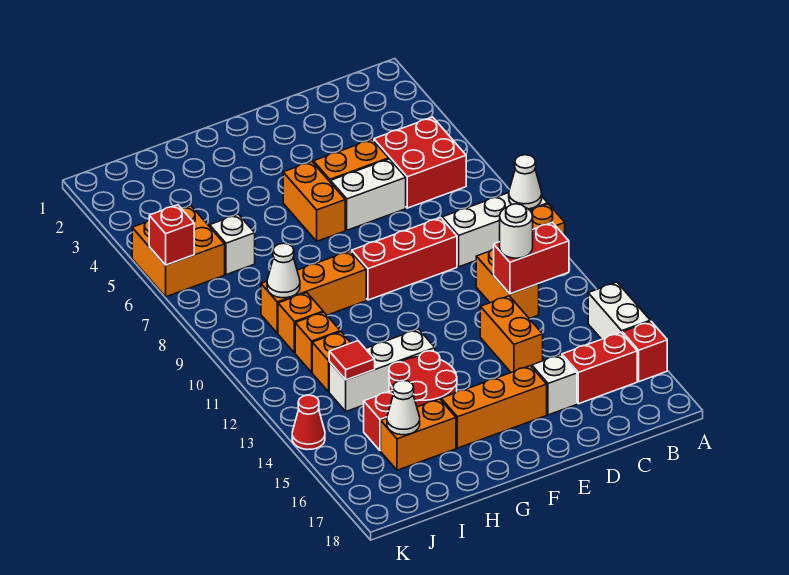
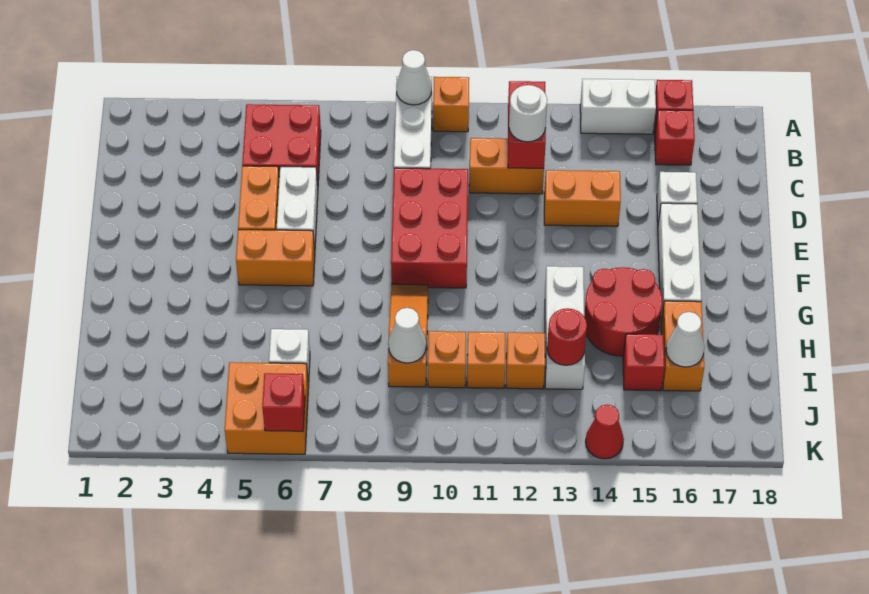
red brick B16:C16 level 1 -> red brick B16 level 1
red brick D9:F9 level 1 -> red brick D9:F10 level 1
orange brick E16:G16 level 1 -> white brick E16:G16 level 1
orange brick G9:I9 level 1 -> orange slope G9:I9 level 1 top I
red tile I13 level 2 -> red round brick I13 level 2

